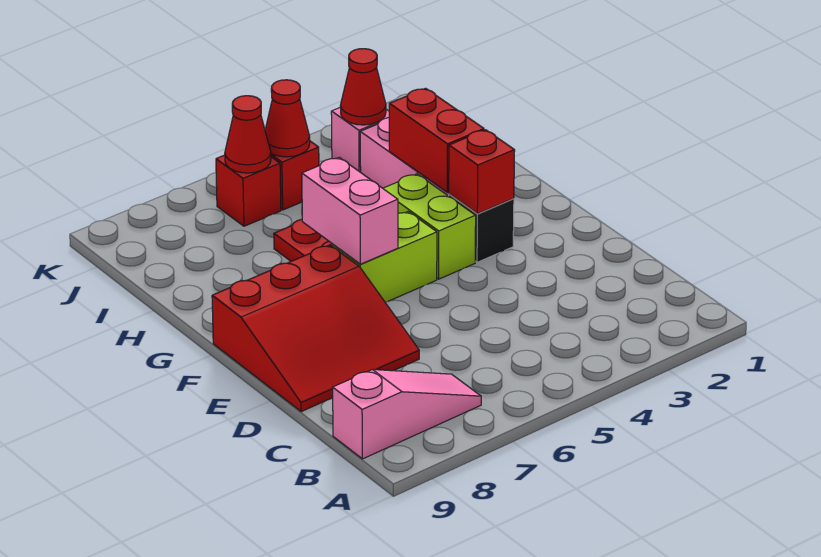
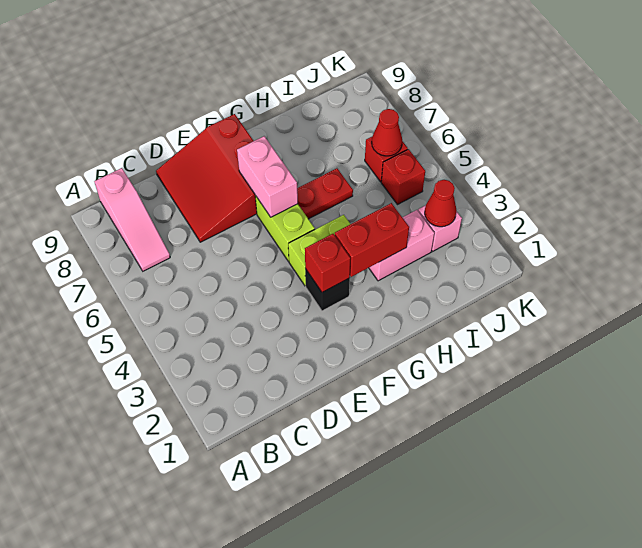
pink brick F6:G6 level 2 -> pink brick F6:F7 level 2
red cone J5 level 2 -> none

